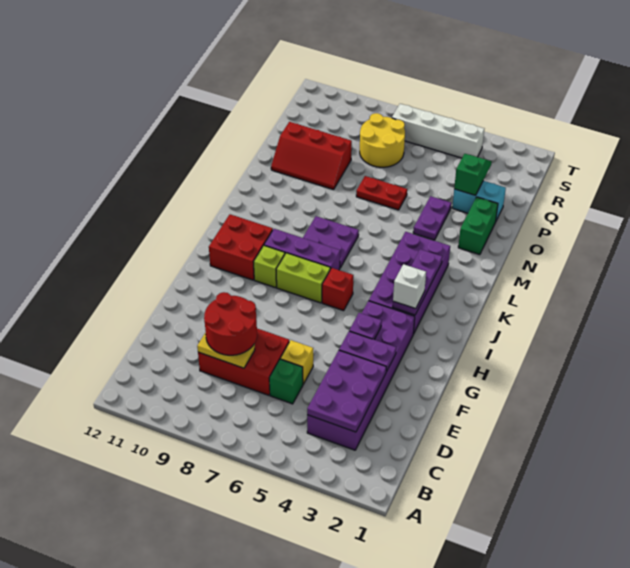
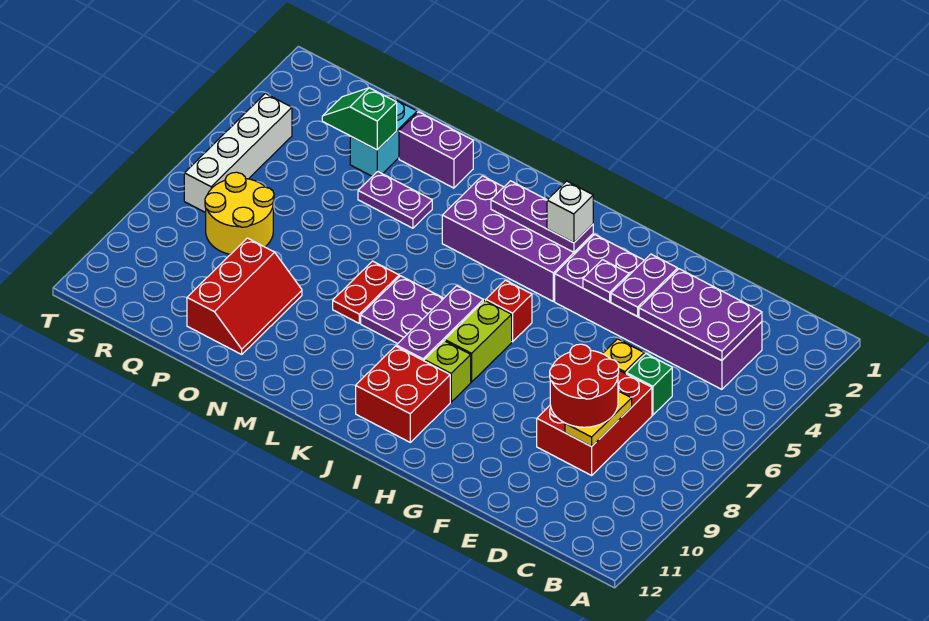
green brick N2:O2 level 1 -> purple brick N2:O2 level 1
red plate O6:O7 level 1 -> red plate M7:M8 level 1

